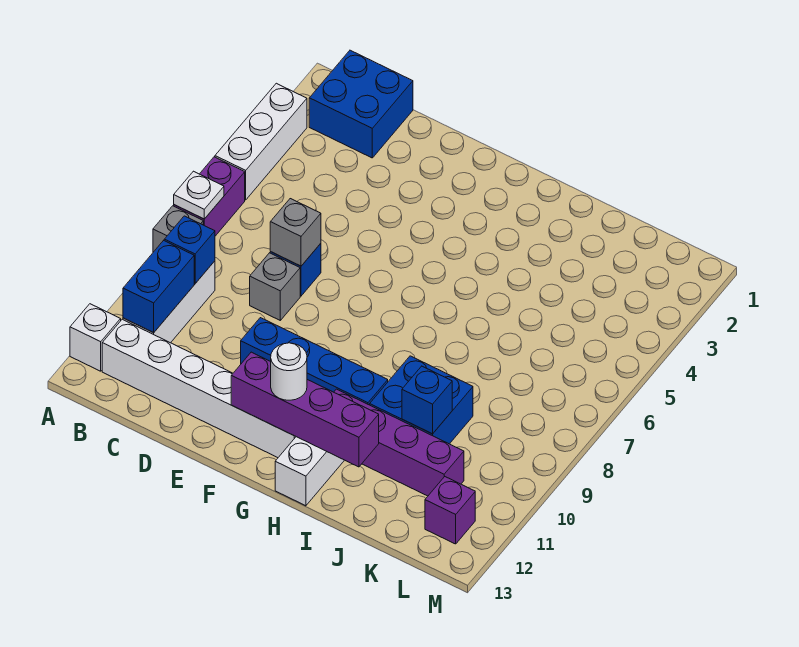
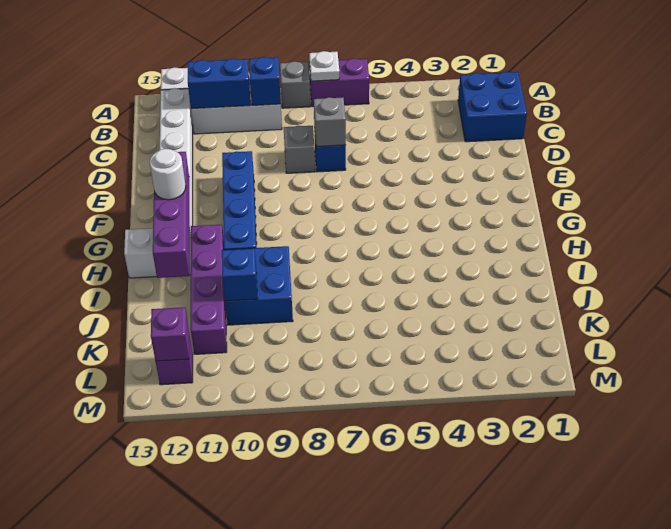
white brick A3:A5 level 1 -> none
none -> purple brick L12 level 2

